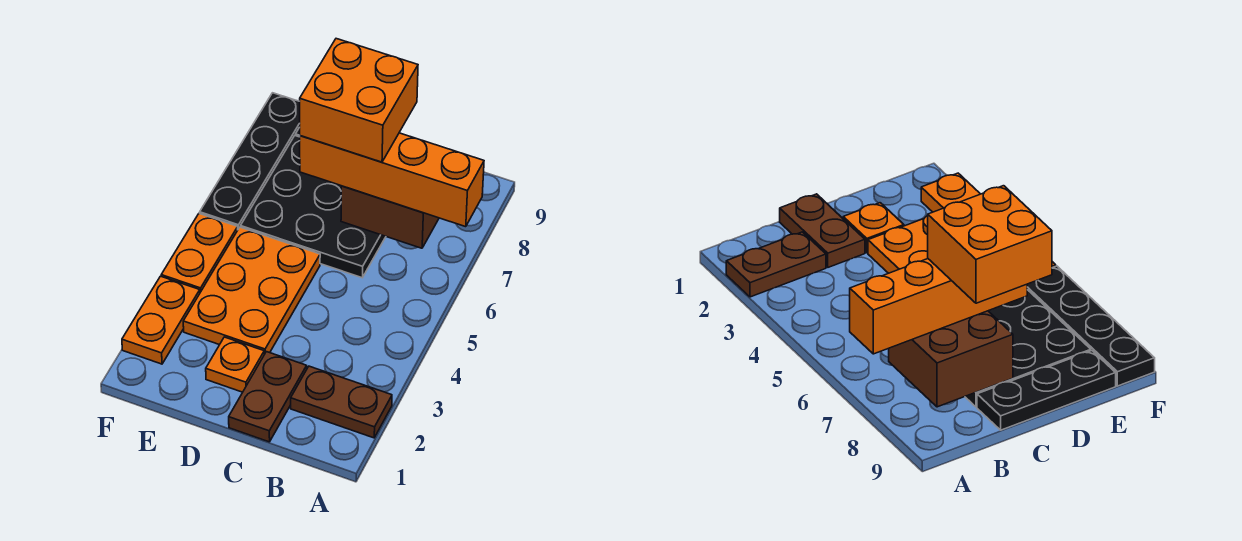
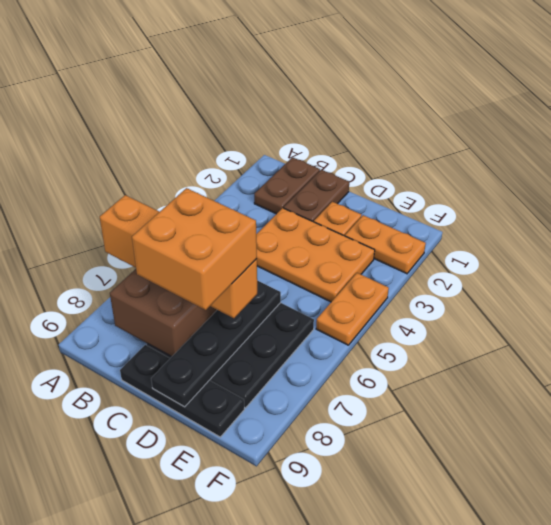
brown plate A2:B2 level 1 -> brown plate B1:B2 level 1
orange plate D3:E5 level 1 -> orange plate C3:E4 level 1
orange plate F2:F3 level 1 -> orange plate E2:F2 level 1
black plate F6:F9 level 1 -> black plate D6:D9 level 2

